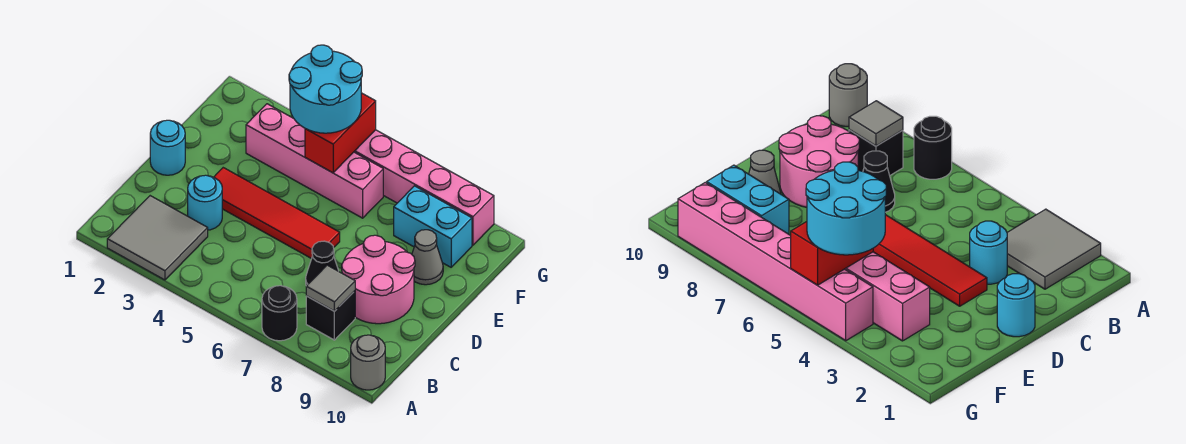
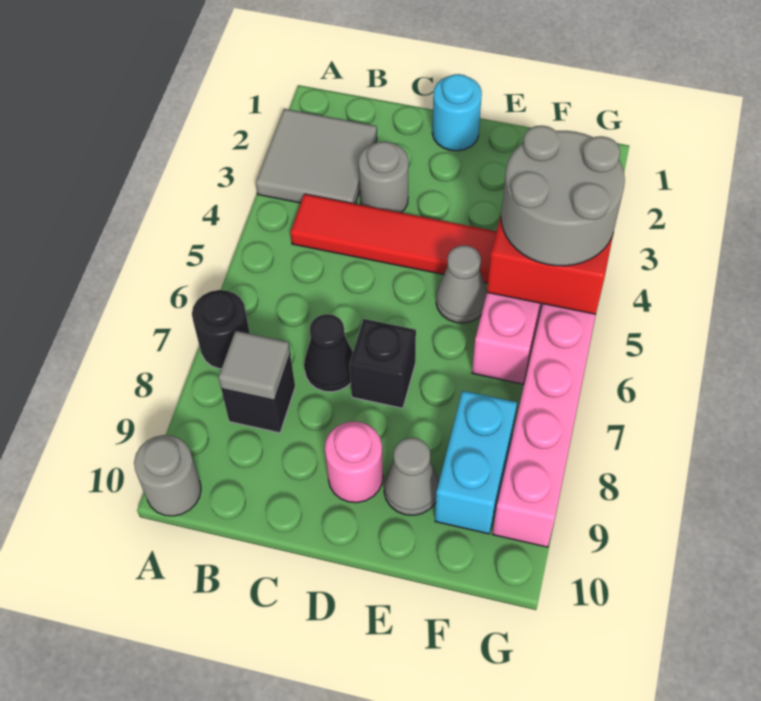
cyan round brick C3 level 1 -> grey round brick C3 level 1
pink round brick C8:D9 level 1 -> pink round brick D9 level 1
red tile D3:D6 level 1 -> red tile B4:E4 level 1
none -> black brick D7 level 1
none -> grey cone E5 level 1
cyan round brick F4:G5 level 3 -> grey round brick F4:G5 level 3

